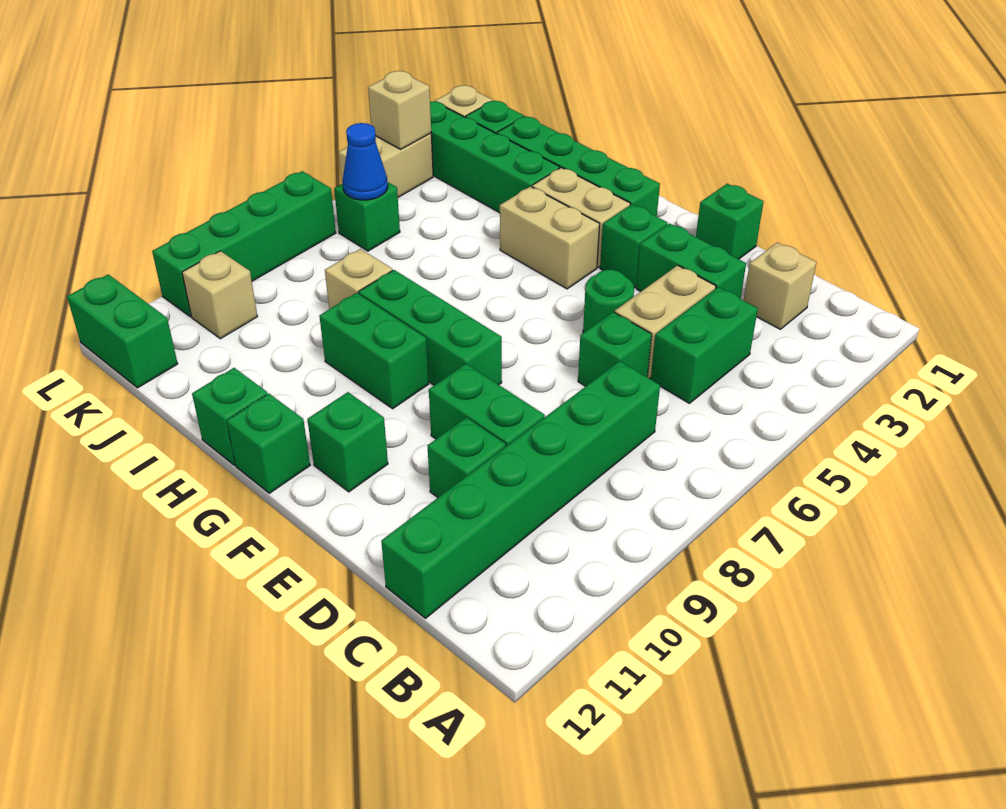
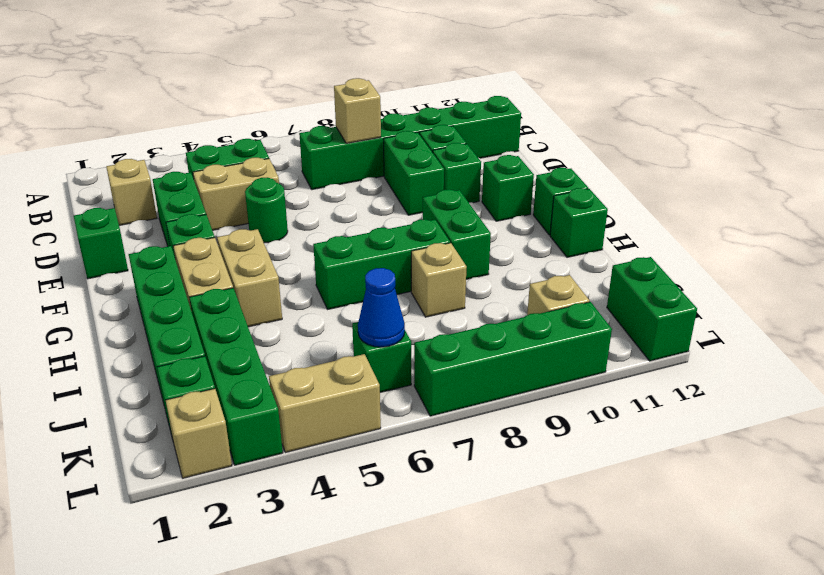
green brick D6 level 1 -> green brick E10 level 1
green brick F8:H8 level 1 -> green brick H6:H8 level 1
tan brick L4 level 2 -> tan brick C8 level 2

